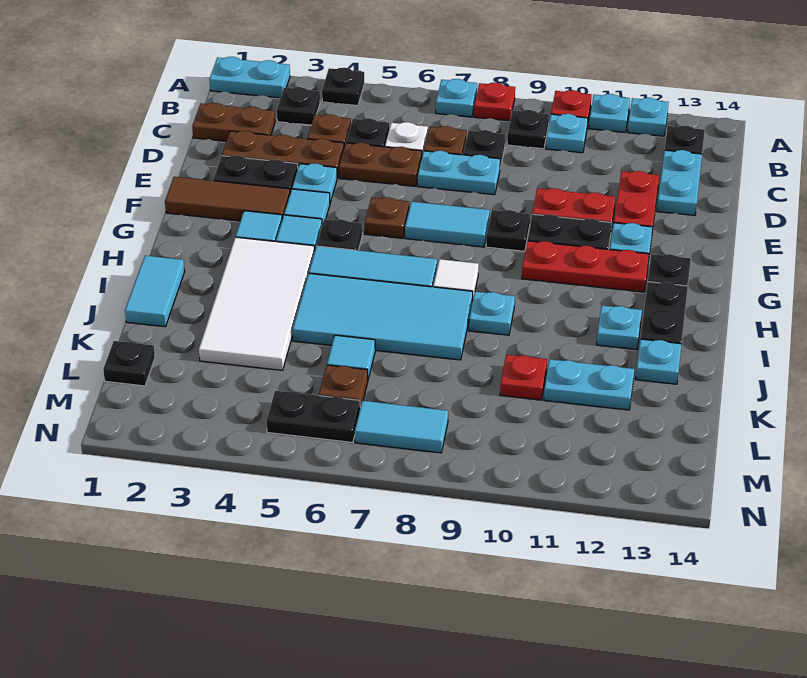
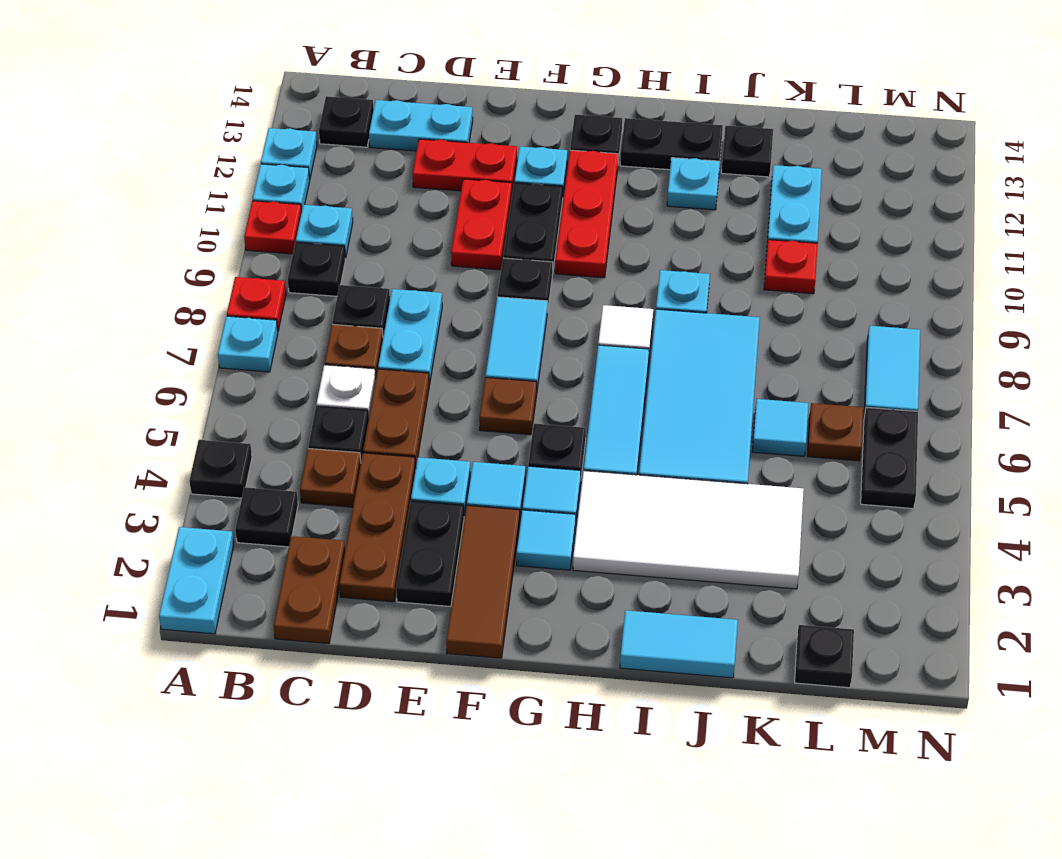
cyan plate J13 level 1 -> black plate J13 level 1

